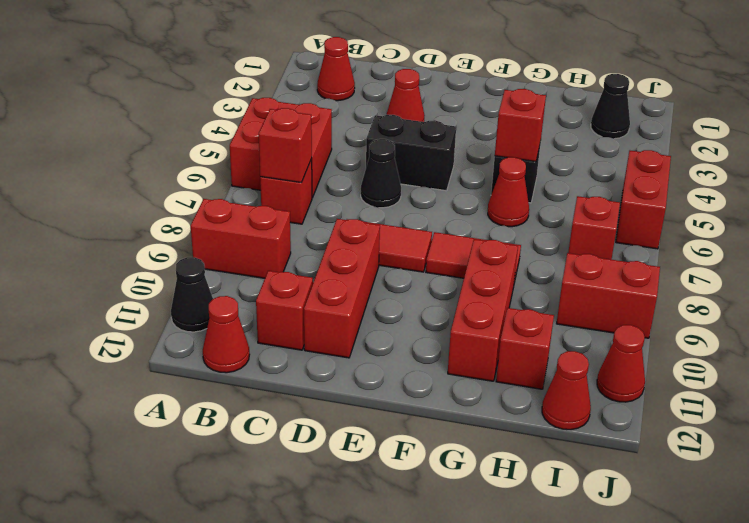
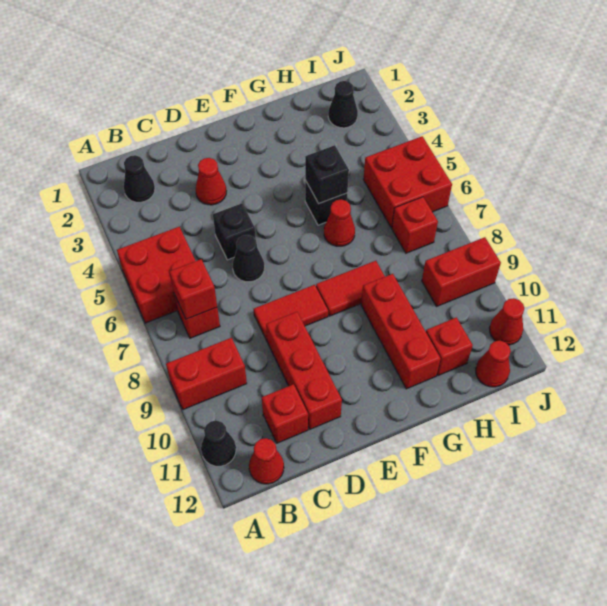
red cone B2 level 1 -> black cone B2 level 1
black brick D5:E5 level 1 -> black brick D5 level 1
red brick G5 level 2 -> black brick G5 level 2
red brick J5:J6 level 1 -> red brick I5:J6 level 1

